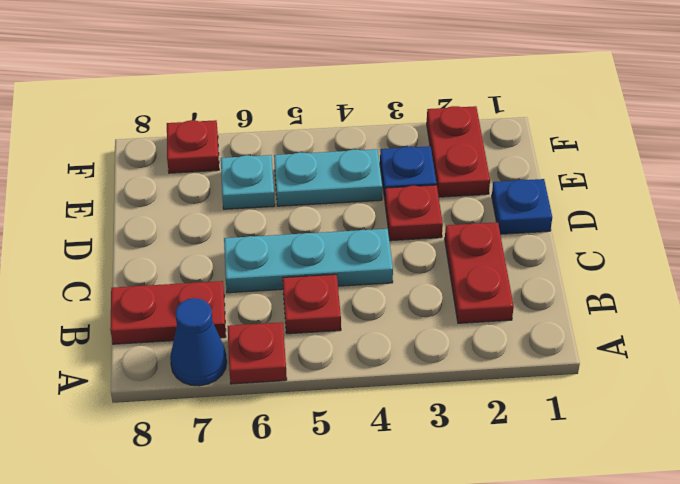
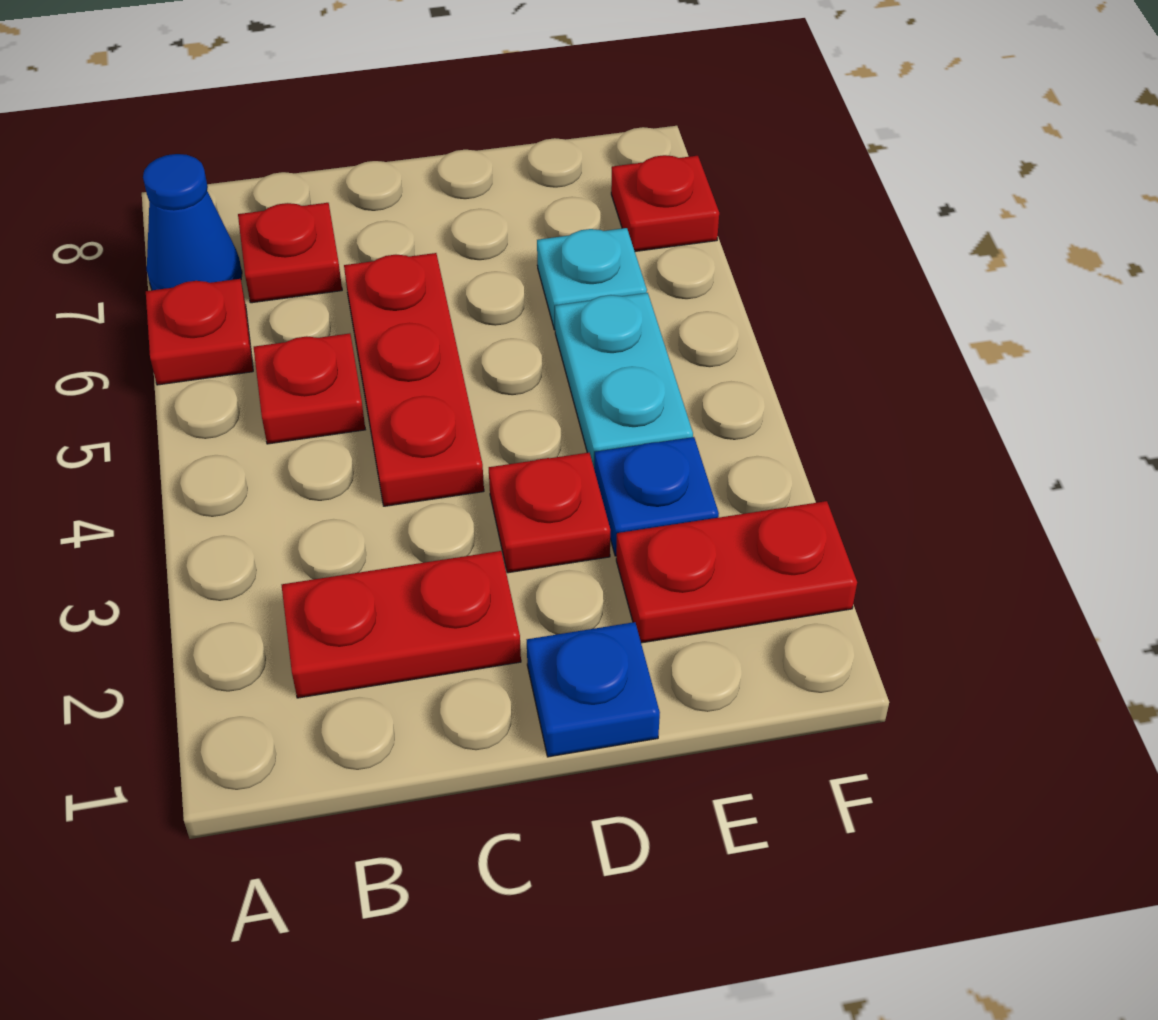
red plate B7:B8 level 1 -> red plate B7 level 1
cyan plate C4:C6 level 1 -> red plate C4:C6 level 1

